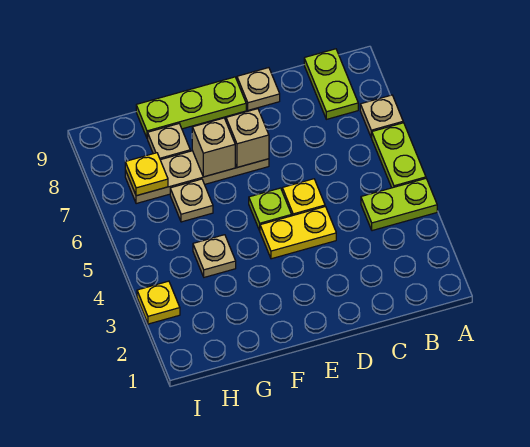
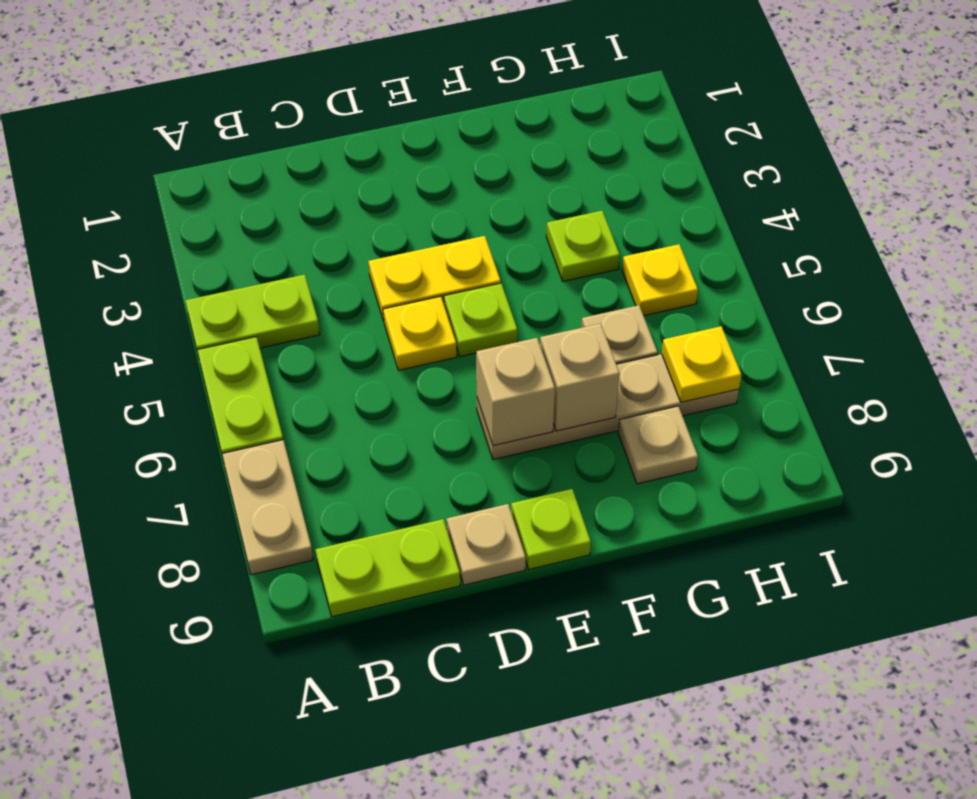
tan plate A7 level 1 -> tan plate A7:A8 level 1
lime plate B8:B9 level 1 -> lime plate B9:C9 level 1
lime plate E9:G9 level 1 -> lime plate E9 level 1
tan plate G4 level 1 -> lime plate G4 level 1
yellow plate I3 level 1 -> yellow plate H5 level 1

